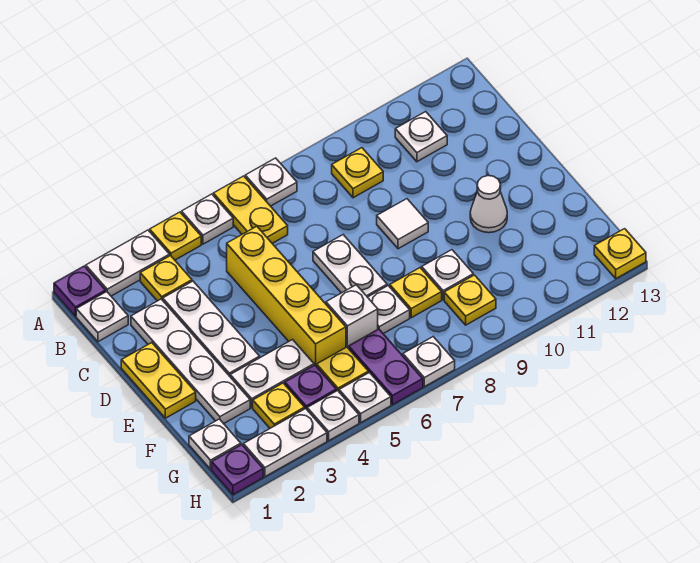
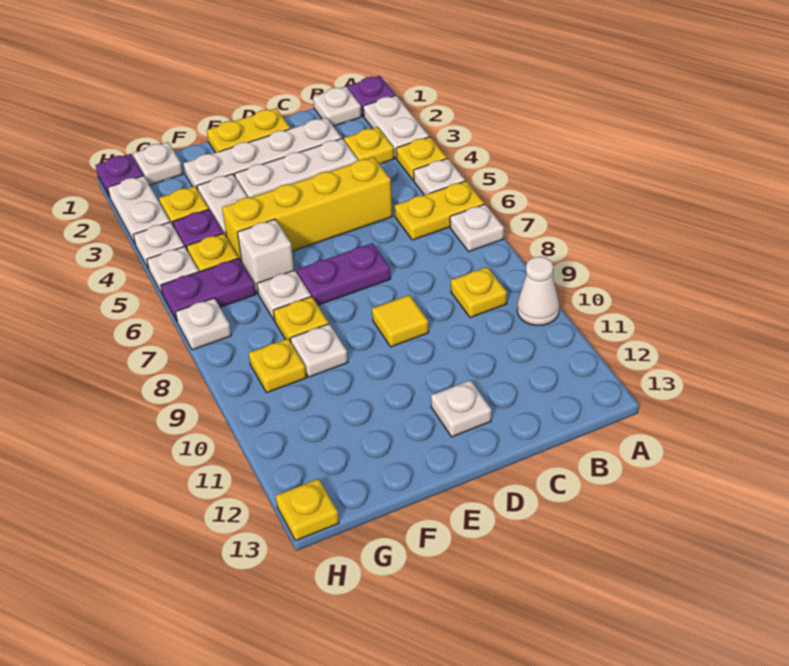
white plate B11 level 1 -> white plate D12 level 1
white plate D7:E7 level 1 -> purple plate D7:E7 level 1
white tile D9 level 1 -> yellow tile D9 level 1
white cone E11 level 1 -> white cone A10 level 1

